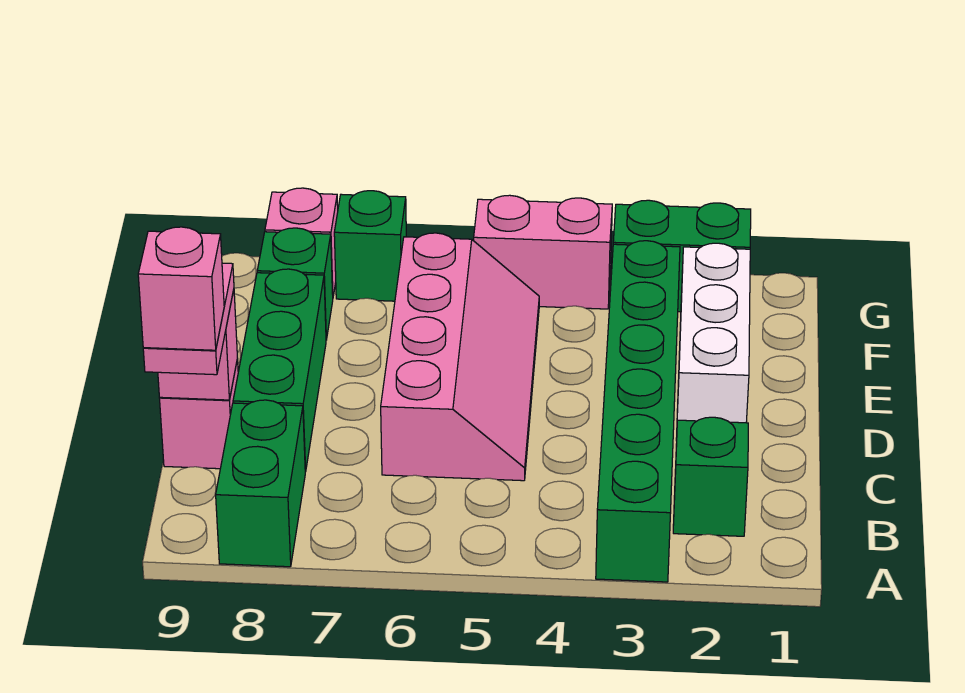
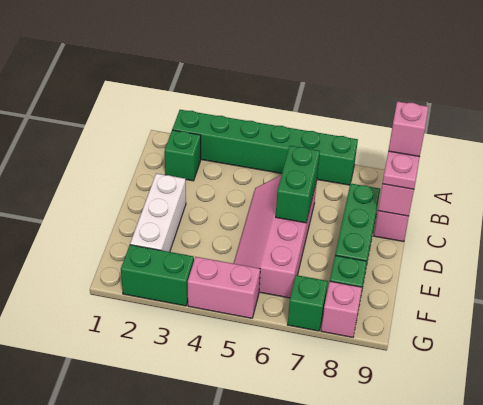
green brick A3:F3 level 1 -> green brick A2:A7 level 1
green brick A8:B8 level 1 -> green brick C6:D6 level 2

